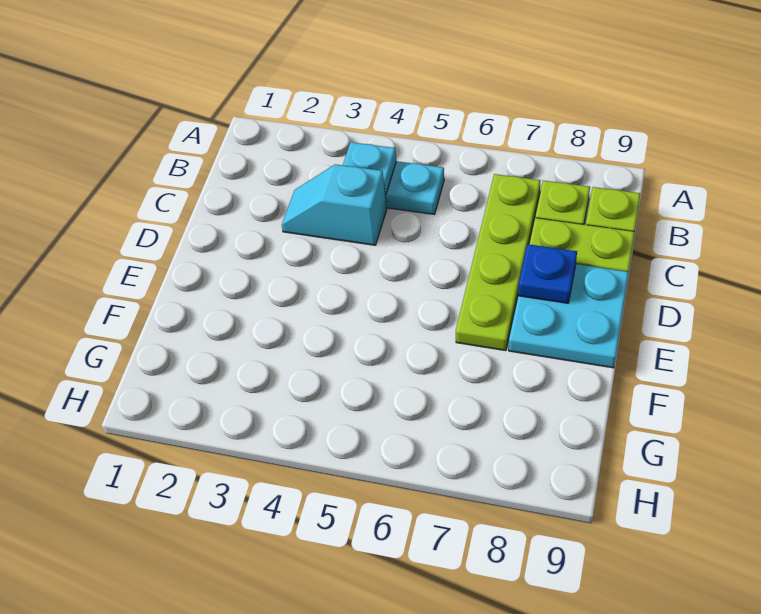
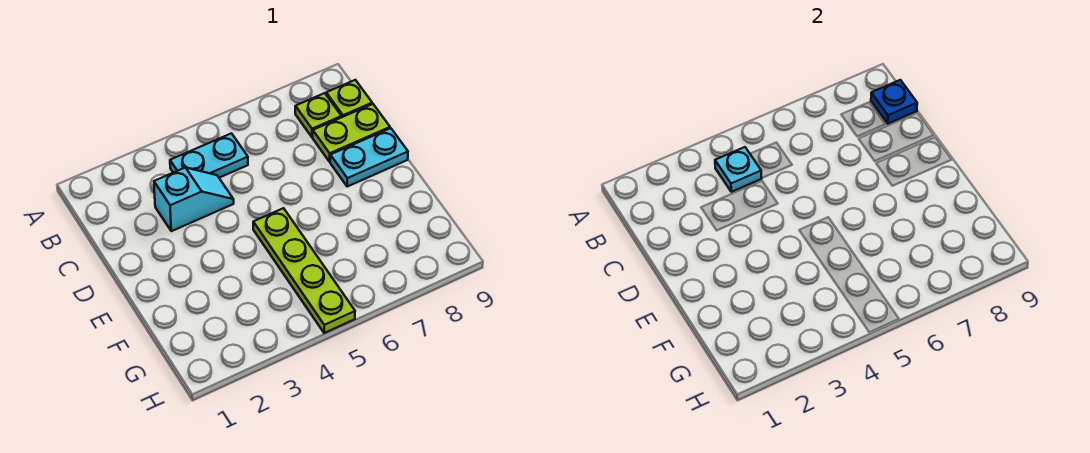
lime plate B7:E7 level 1 -> lime plate E5:H5 level 1
cyan slope C3:C4 level 1 top 4 -> cyan slope C3:C4 level 1 top 3
cyan plate D8:E9 level 1 -> cyan plate D8:D9 level 1
blue plate D8 level 2 -> blue plate B9 level 2

